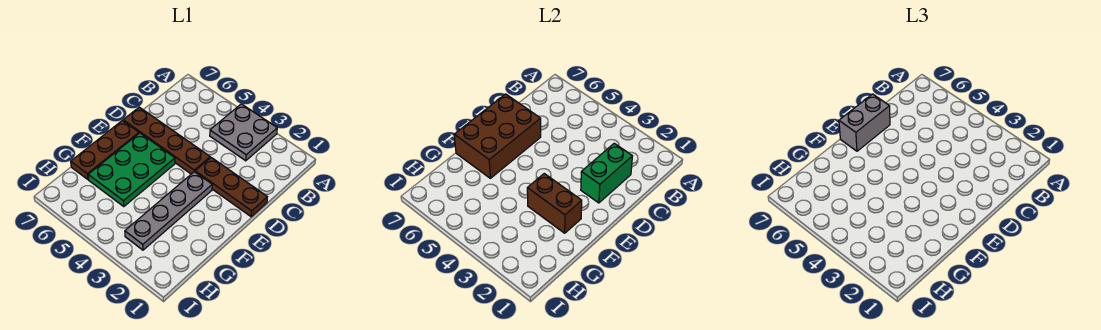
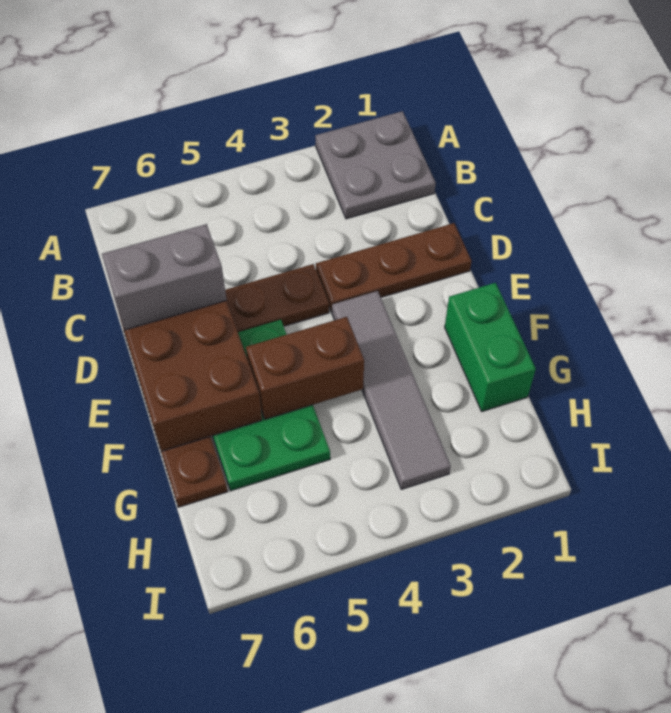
grey plate A3:B4 level 1 -> grey plate A1:B2 level 1
green brick C2:D2 level 2 -> green brick F1:G1 level 1
grey brick D7:E7 level 3 -> grey brick D6:D7 level 3
grey plate E3:H3 level 1 -> grey tile E3:H3 level 1
brown brick F2:F3 level 2 -> brown brick F4:F5 level 2

